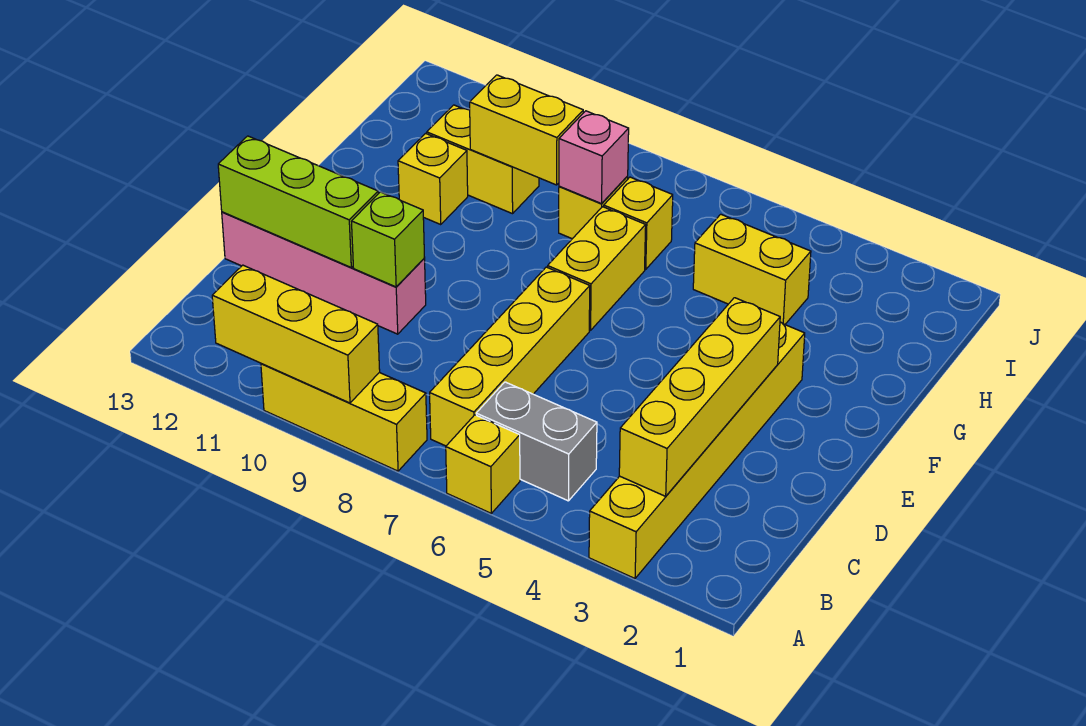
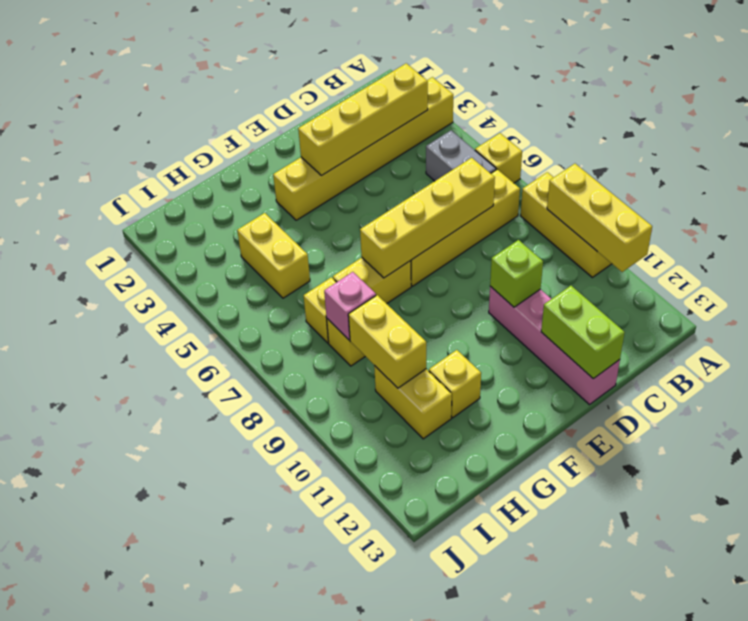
none -> yellow brick C7:F7 level 2
lime brick D11:D13 level 2 -> lime brick D12:D13 level 2

